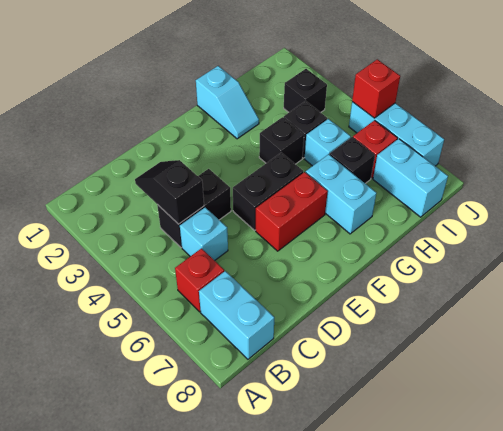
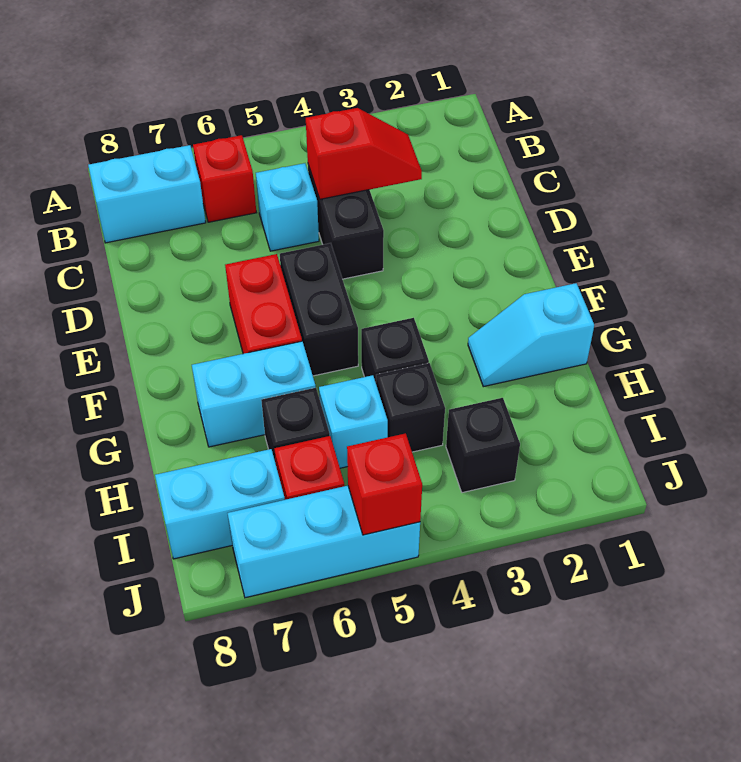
black slope C3:C4 level 2 top 4 -> red slope C3:C4 level 2 top 4

